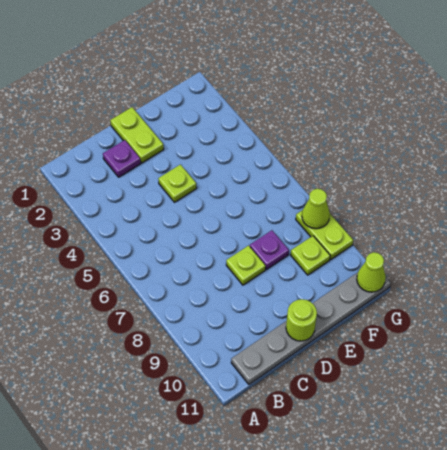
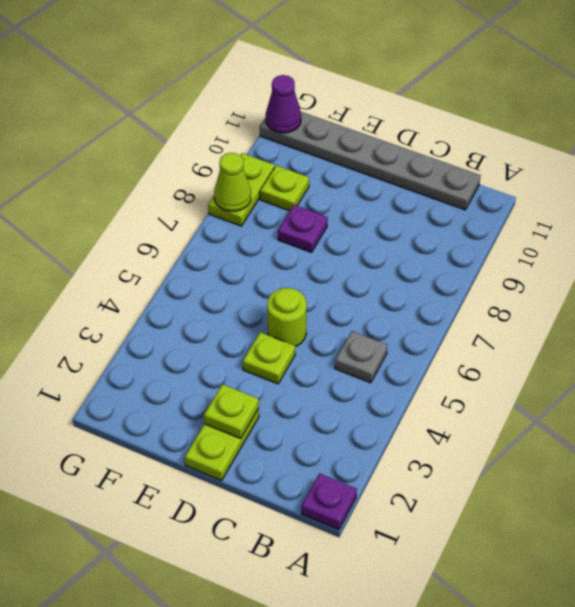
none -> grey plate B5 level 1
purple plate C2 level 1 -> purple plate A1 level 1
lime plate D8 level 1 -> lime plate D2 level 2
lime round brick D11 level 2 -> lime round brick D5 level 1
lime cone G11 level 2 -> purple cone G11 level 2

